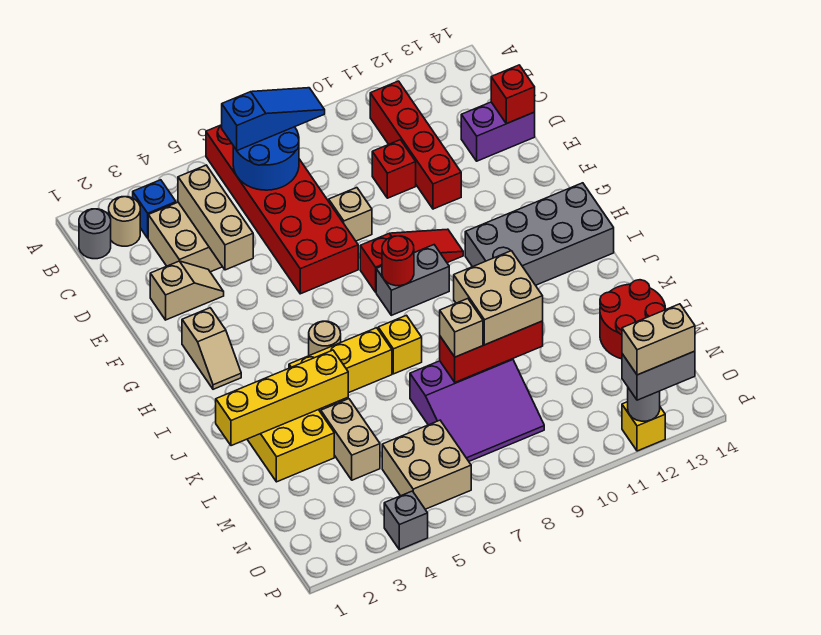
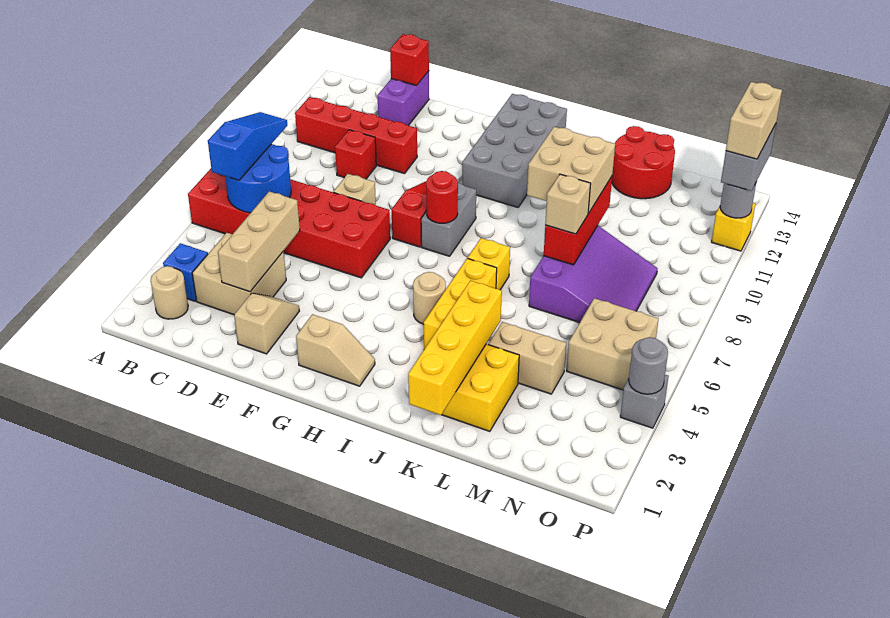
grey round brick B1 level 1 -> grey round brick P4 level 2
tan brick C4:E4 level 2 -> tan brick D3:D5 level 2

